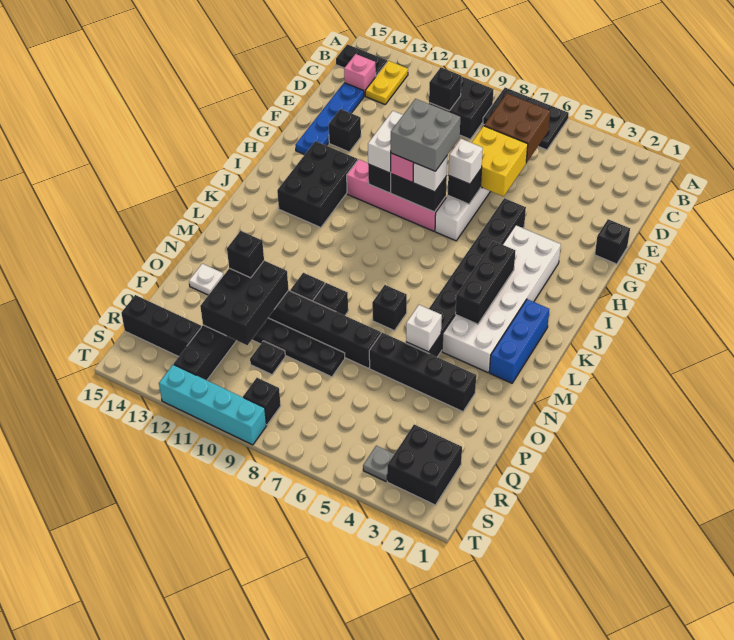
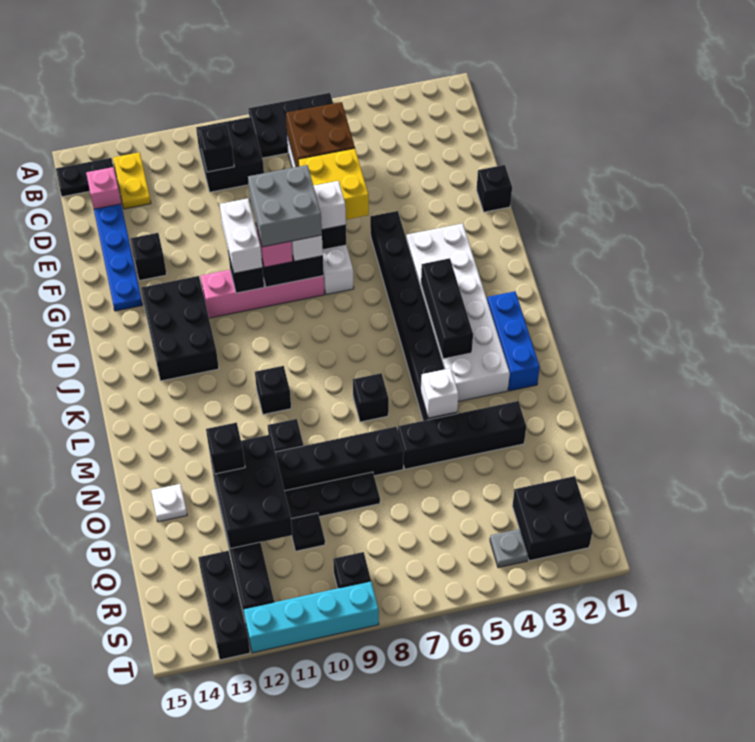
black brick N9 level 1 -> black brick L10 level 1
black brick R13:R15 level 1 -> black brick R13:T13 level 1

